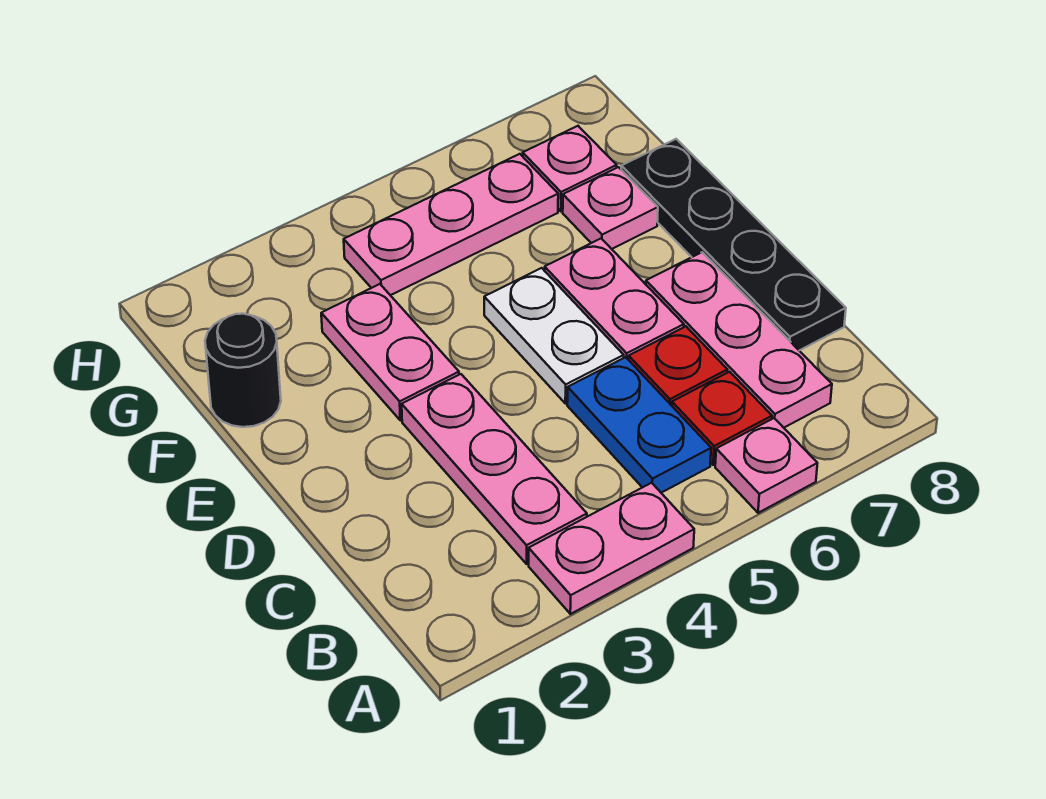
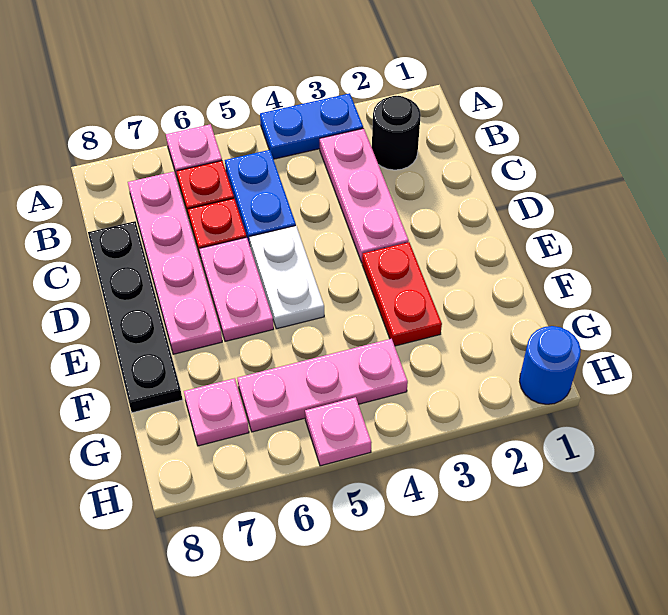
pink plate A3:A4 level 1 -> blue plate A3:A4 level 1
pink plate B7:D7 level 1 -> pink plate B7:E7 level 1
pink plate E3:F3 level 1 -> red plate E3:F3 level 1
black round brick F1 level 1 -> black round brick B2 level 1
pink plate F7 level 1 -> pink plate H5 level 1
none -> blue round brick H1 level 1

